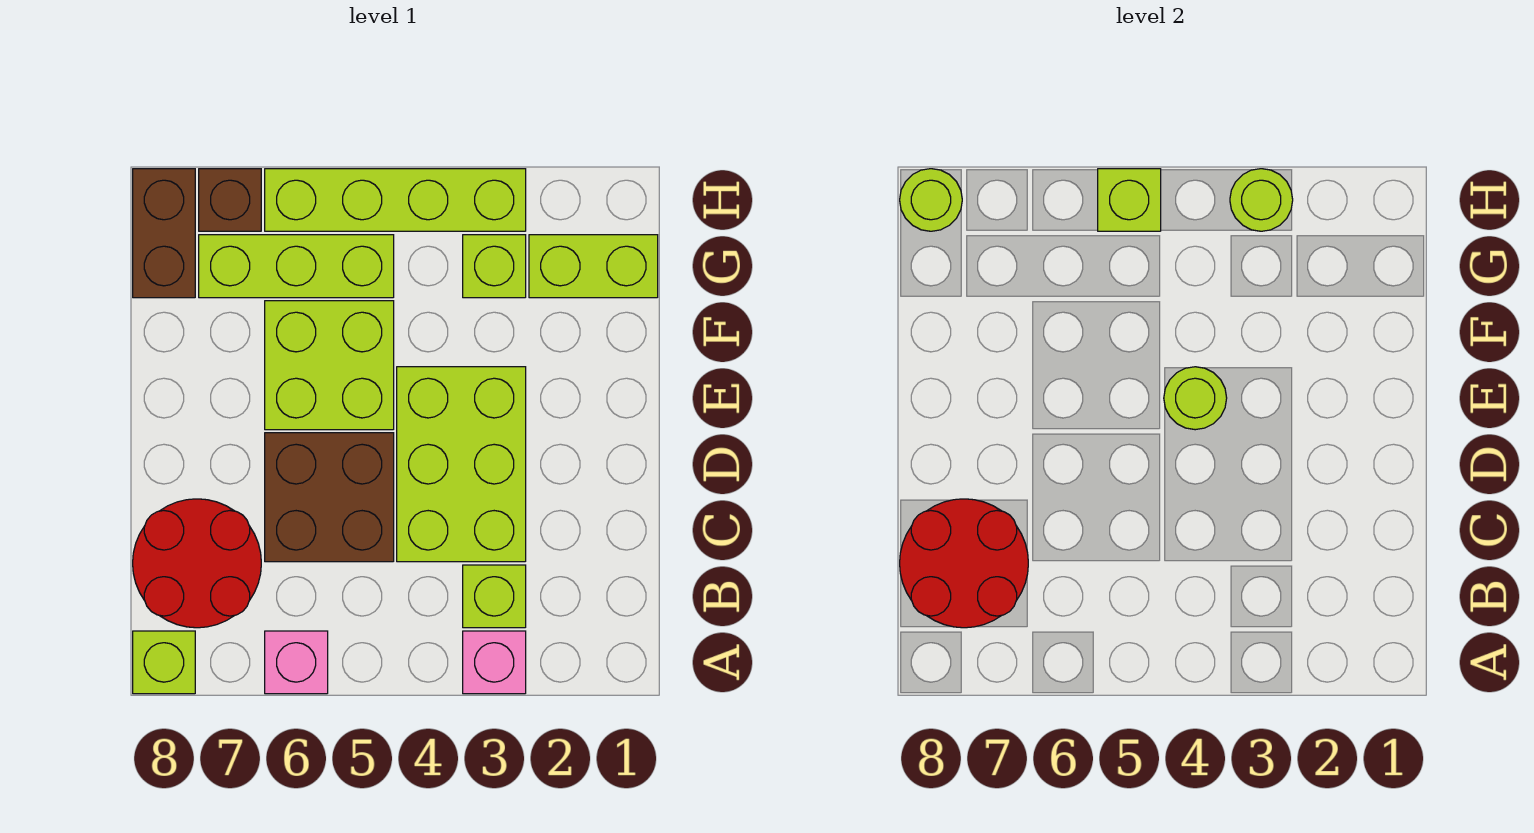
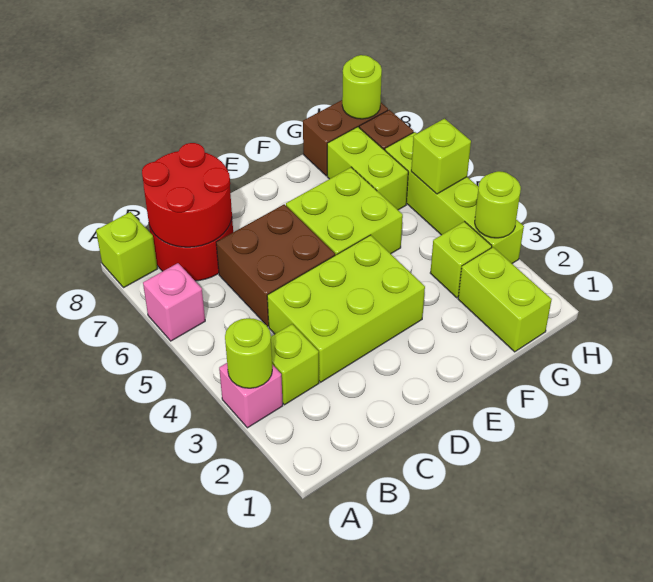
lime round brick E4 level 2 -> lime round brick A3 level 2
lime brick G5:G7 level 1 -> lime brick G6:G7 level 1

